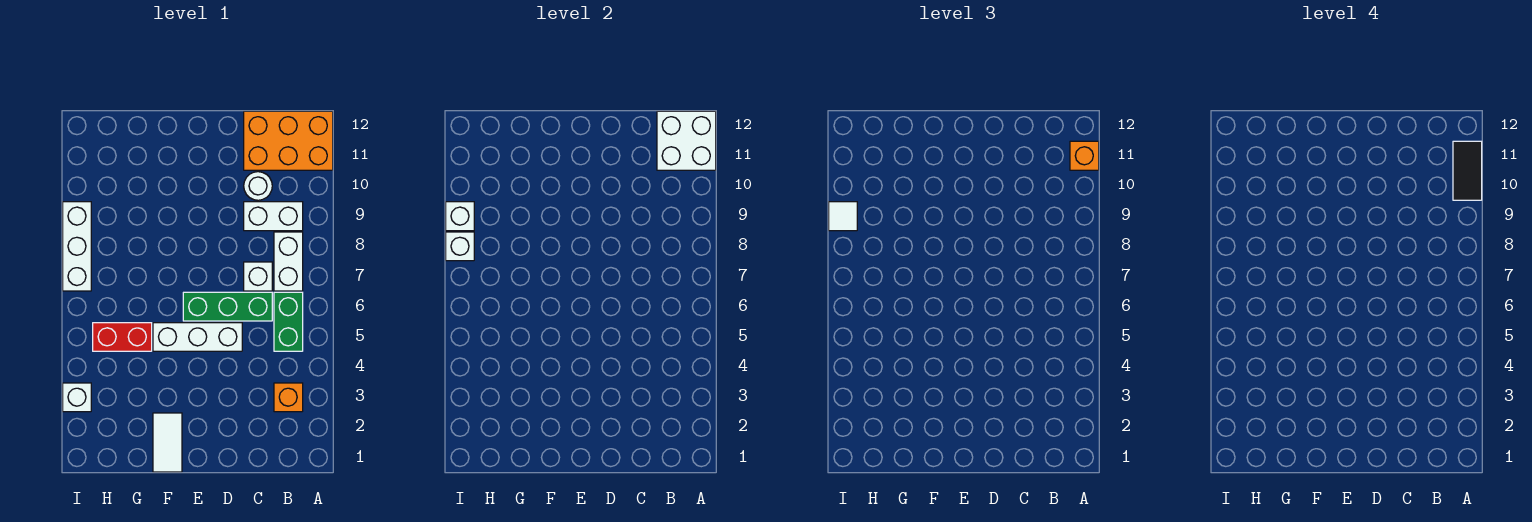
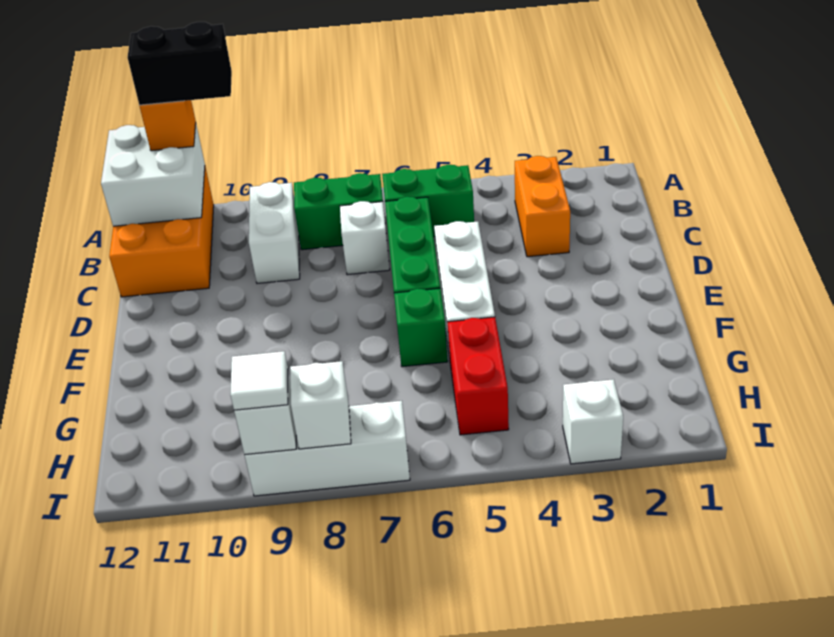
black tile A10:A11 level 4 -> black brick A10:A11 level 4
orange brick B3 level 1 -> orange brick B3:C3 level 1
white brick B7:B8 level 1 -> green brick B7:B8 level 1
white round brick C10 level 1 -> none
white tile F1:F2 level 1 -> none
none -> green brick F6 level 1

